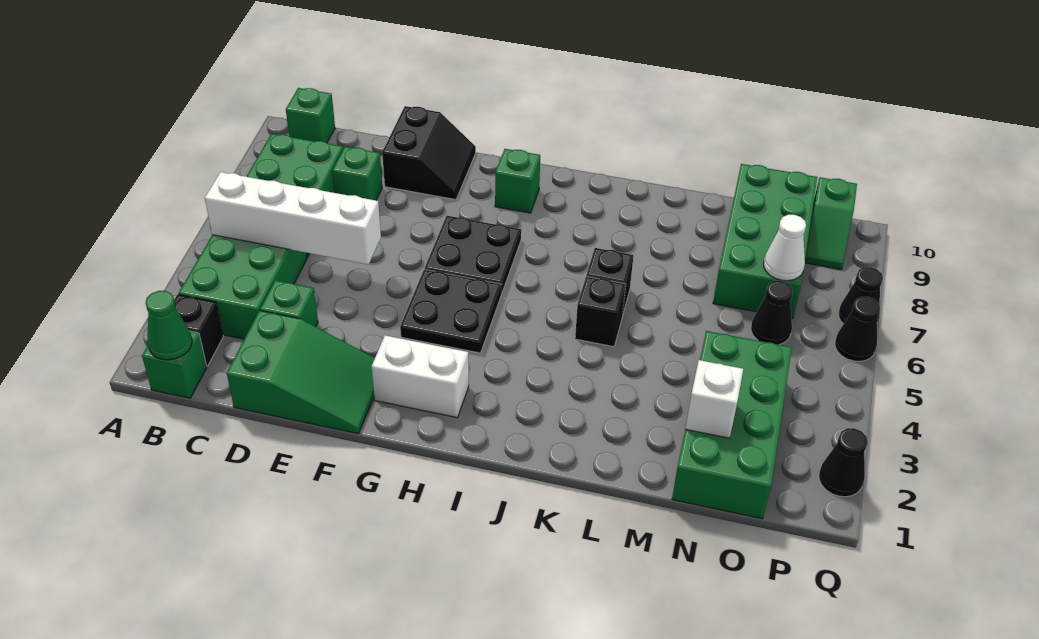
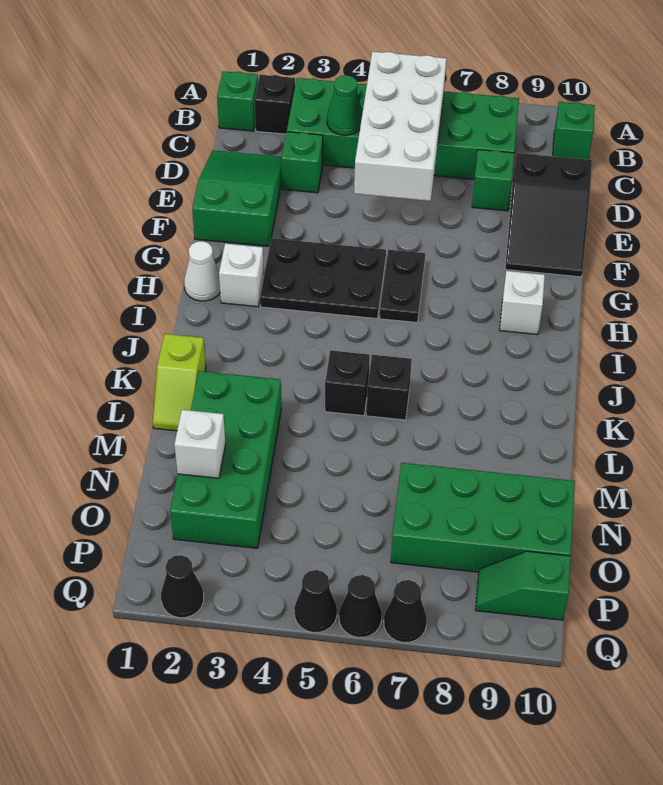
green cone B1 level 2 -> green cone C4 level 2
white brick B5:E5 level 2 -> white brick B5:E6 level 2
green slope D1:F2 level 1 top D -> green slope D1:F2 level 1 top F
black slope E9:F10 level 1 top E -> black slope D9:F10 level 1 top D
white brick G2:H2 level 1 -> white brick H2 level 1
black plate G4:H5 level 1 -> black plate G3:H5 level 1
black plate G6:H7 level 1 -> black plate G6:H6 level 1
green brick H9 level 1 -> white brick H9 level 1
none -> lime slope K1:L1 level 1 top K
green brick N1:O4 level 1 -> green brick L2:O3 level 1
black cone O6 level 1 -> black cone Q5 level 1
white cone O7 level 2 -> white cone H1 level 1

